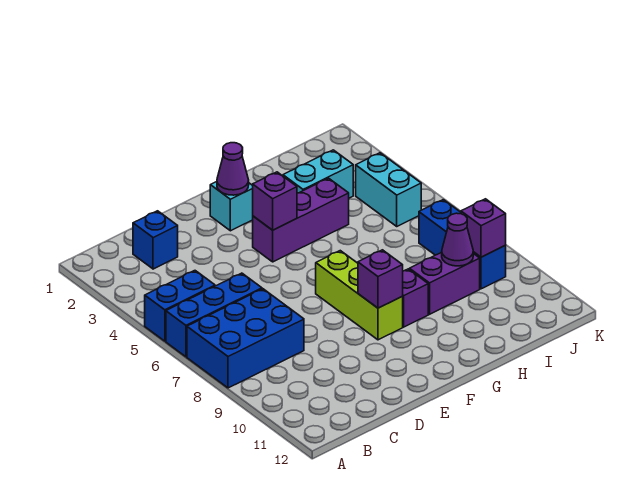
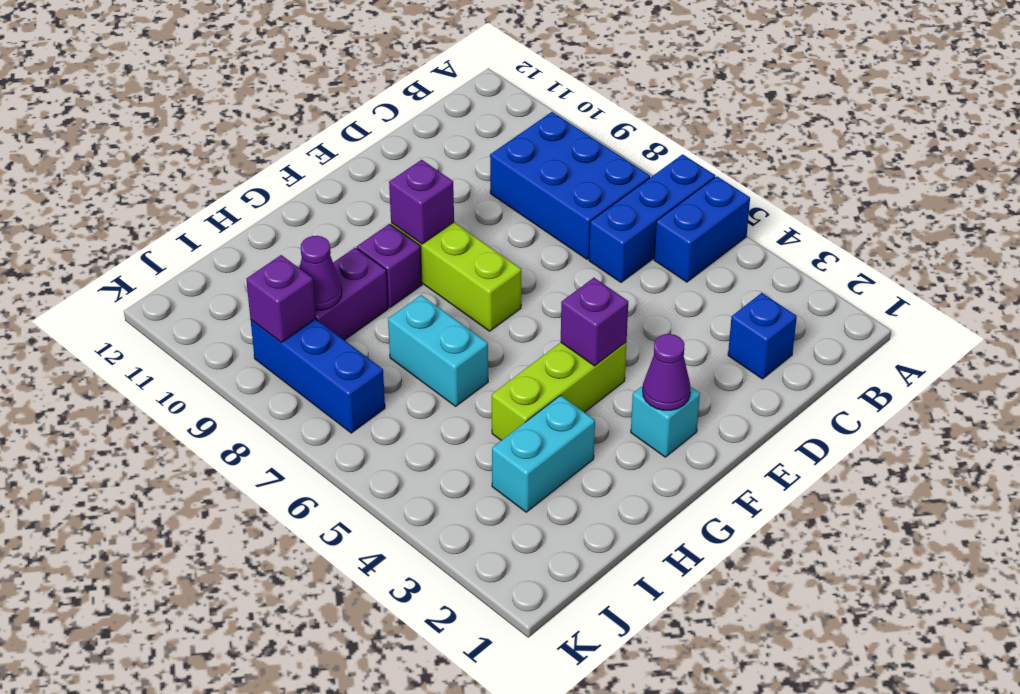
blue brick A7:C8 level 1 -> blue brick B7:C9 level 1
purple brick F4:H4 level 1 -> lime brick F4:H4 level 1
cyan brick J4:J5 level 1 -> cyan brick H6:H7 level 1

